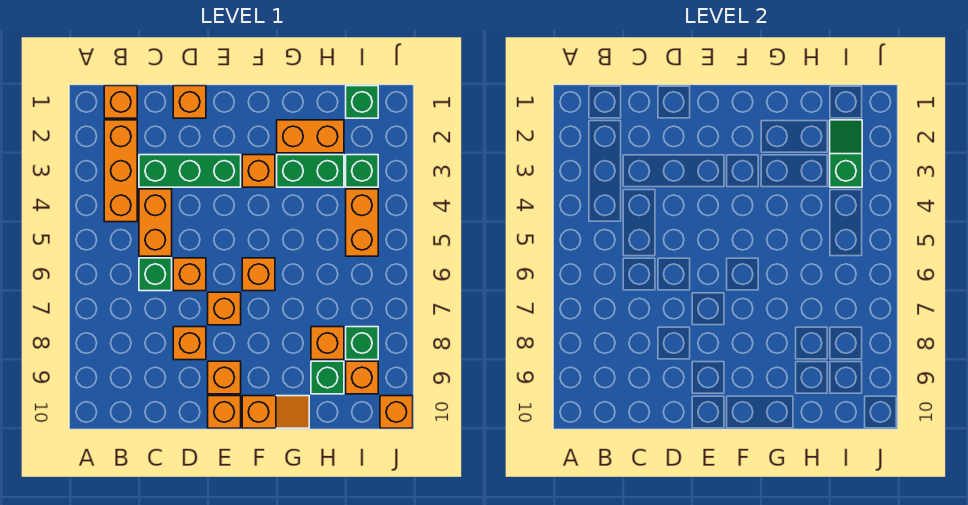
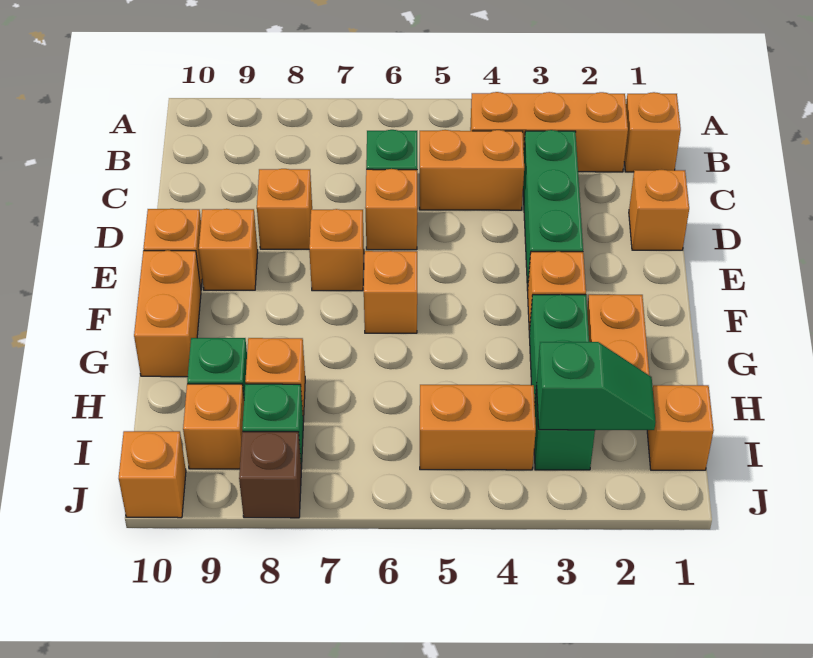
orange slope F10:G10 level 1 top F -> orange brick F10:G10 level 1
green brick I1 level 1 -> orange brick I1 level 1
none -> brown brick J8 level 1

